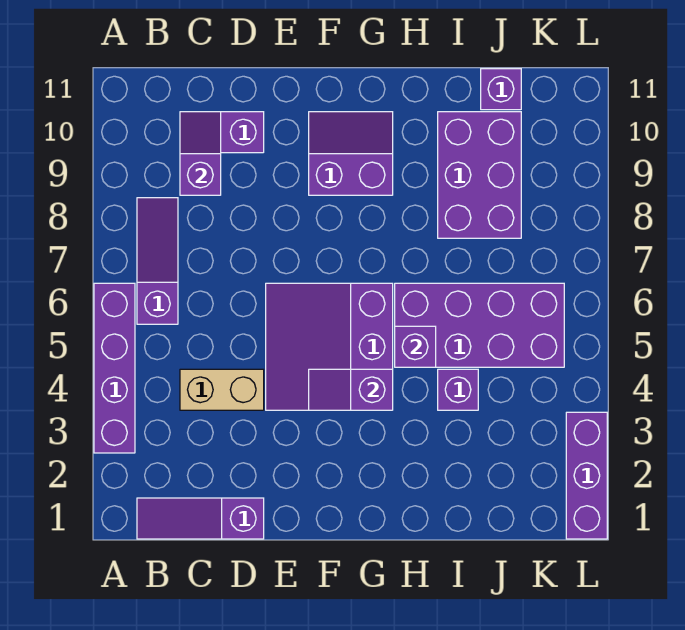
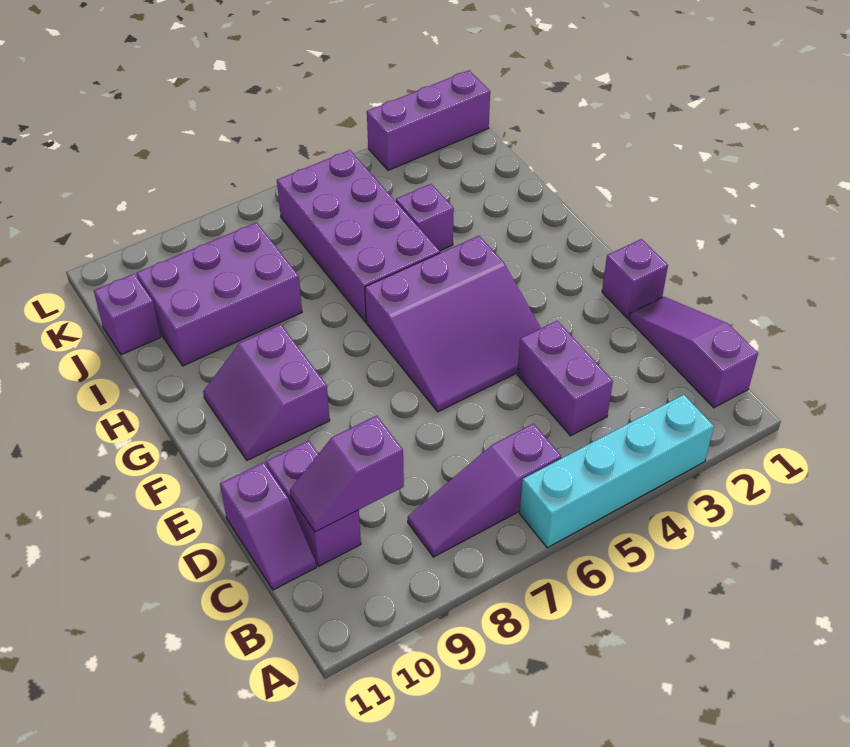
purple brick A3:A6 level 1 -> cyan brick A3:A6 level 1
purple slope B1:D1 level 1 top D -> purple slope B1:D1 level 1 top B
tan brick C4:D4 level 1 -> purple brick C4:D4 level 1
purple slope F4:G4 level 2 top G -> purple slope C11:D11 level 1 top D
purple brick H5 level 2 -> purple brick E1 level 1

